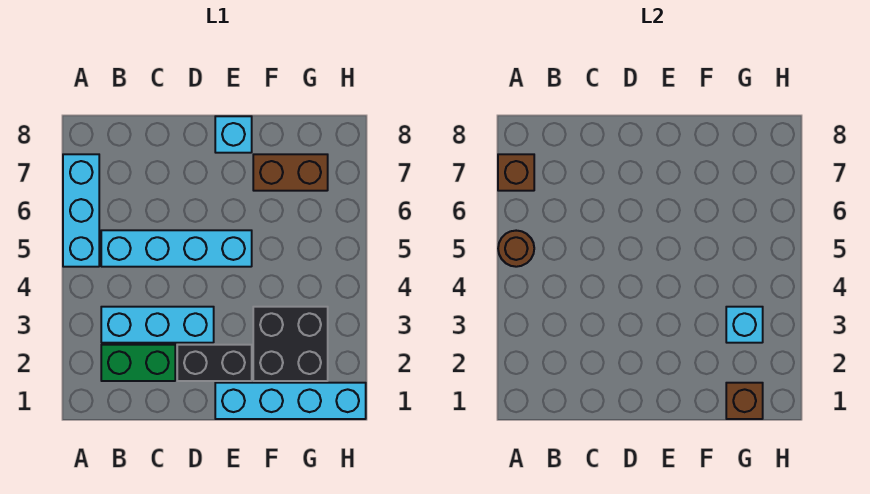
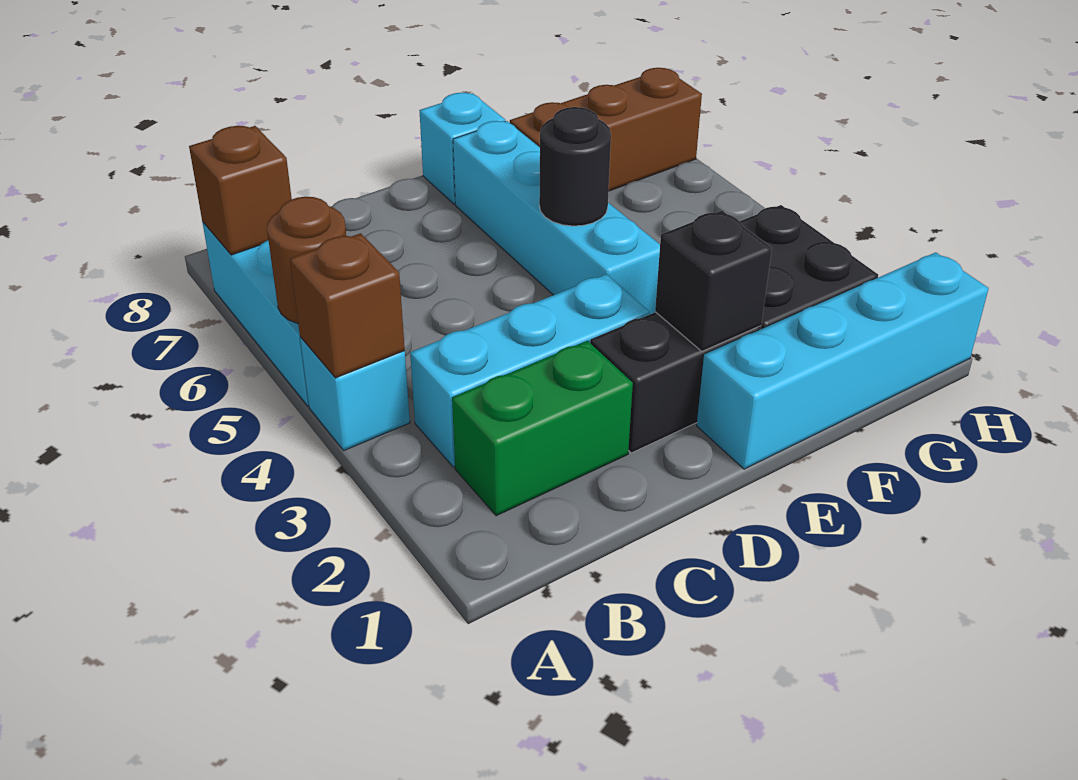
cyan brick B5:E5 level 1 -> cyan brick E4:E7 level 1
none -> black brick E2 level 2
none -> black round brick E5 level 2
brown brick F7:G7 level 1 -> brown brick F7:H7 level 1
brown brick G1 level 2 -> brown brick A4 level 2
cyan brick G3 level 2 -> cyan brick A4 level 1

